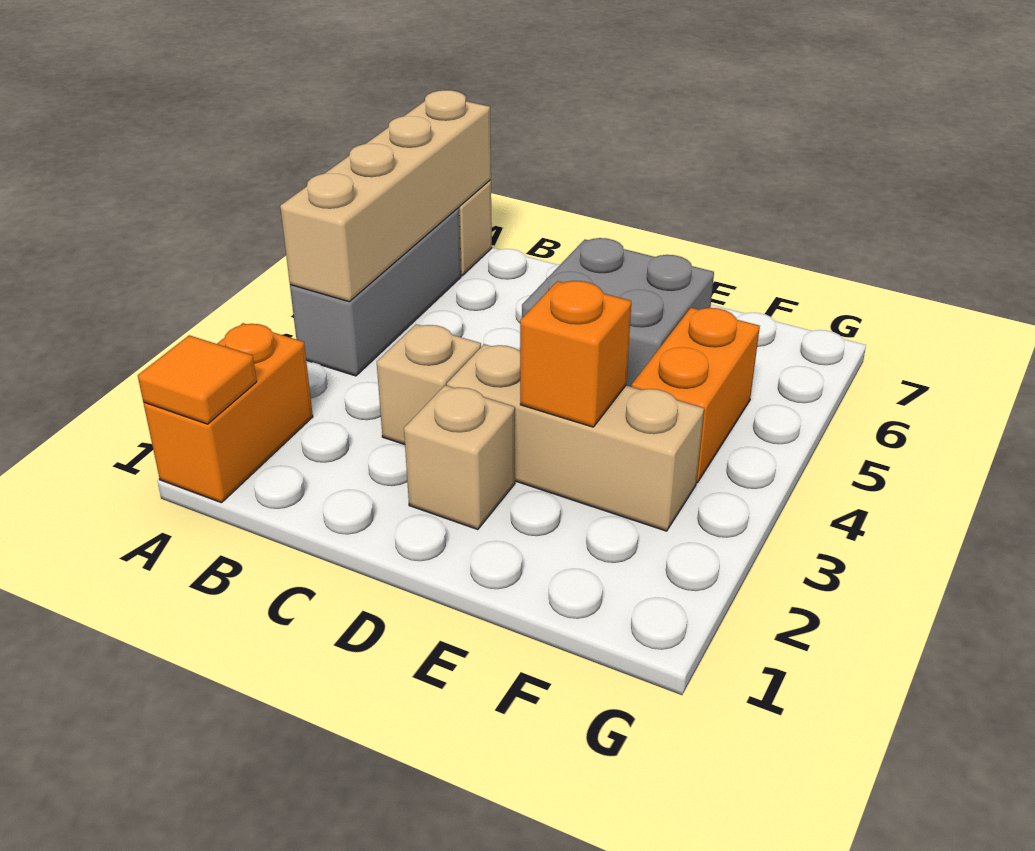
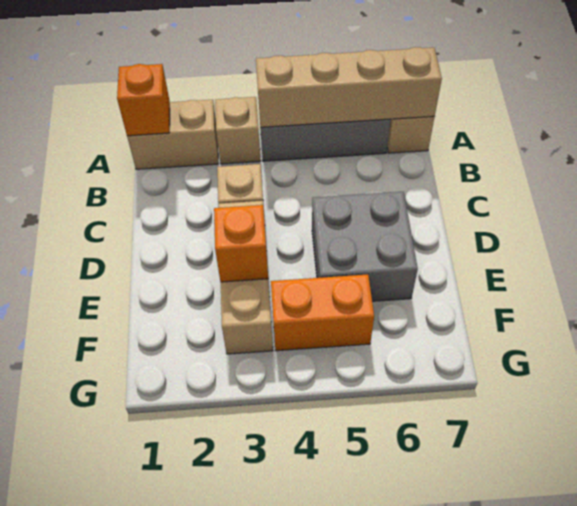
orange brick A1:A2 level 1 -> tan brick A1:A2 level 1
orange tile A1 level 2 -> orange brick A1 level 2
tan brick D2 level 1 -> tan brick A3 level 1

